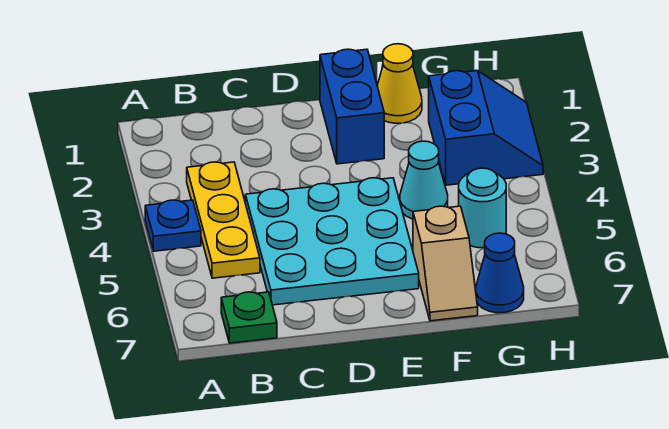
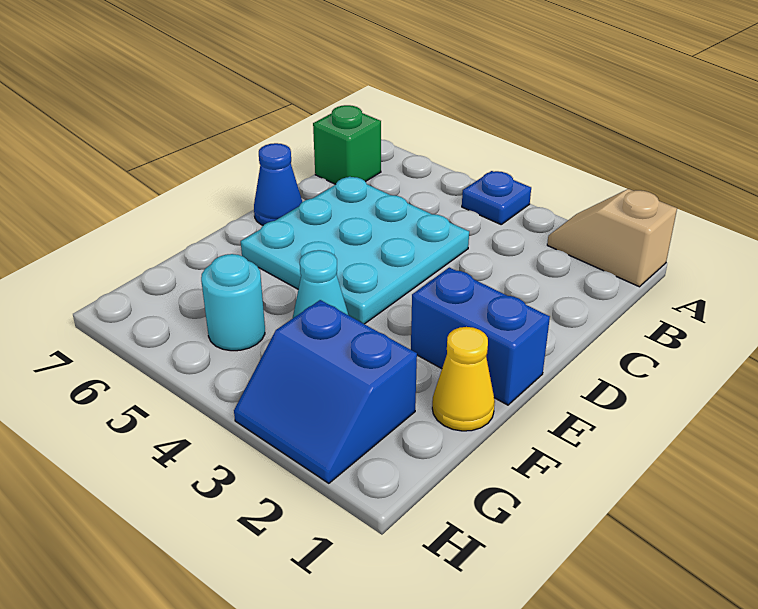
yellow plate B3:B5 level 1 -> none
green plate B7 level 1 -> green brick B7 level 1
tan slope F6:F7 level 1 top 6 -> tan slope A1:A2 level 1 top 1
blue cone G7 level 1 -> blue cone D7 level 1

